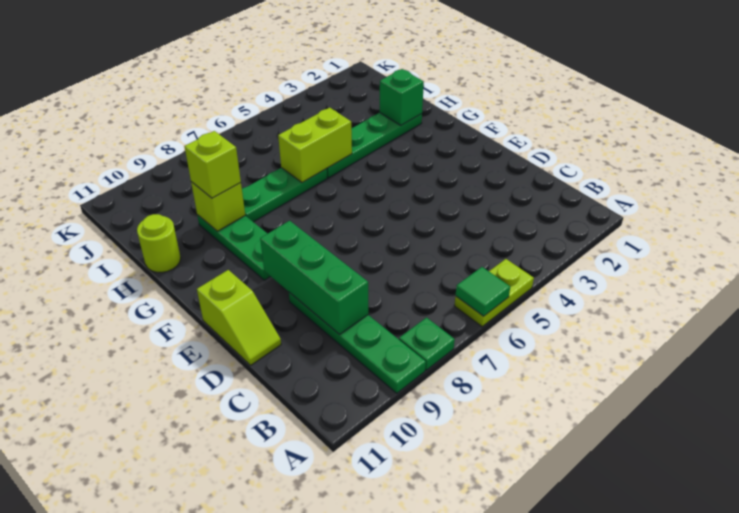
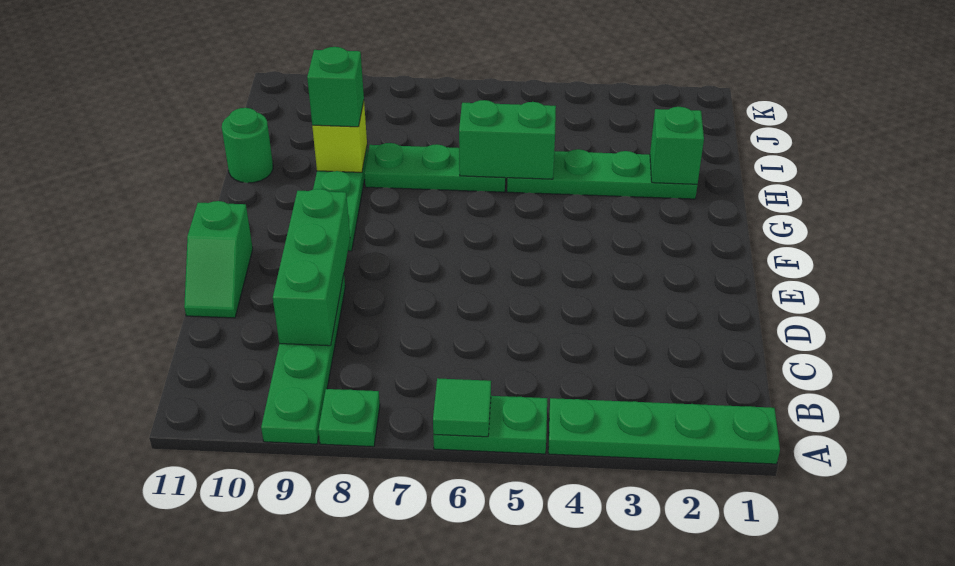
none -> green plate A1:A4 level 1
lime plate A5:A6 level 1 -> green plate A5:A6 level 1
lime slope D11:E11 level 1 top E -> green slope D11:E11 level 1 top E
lime brick H5:H6 level 2 -> green brick H5:H6 level 2
lime brick H9 level 3 -> green brick H9 level 3
lime round brick H11 level 1 -> green round brick H11 level 1

